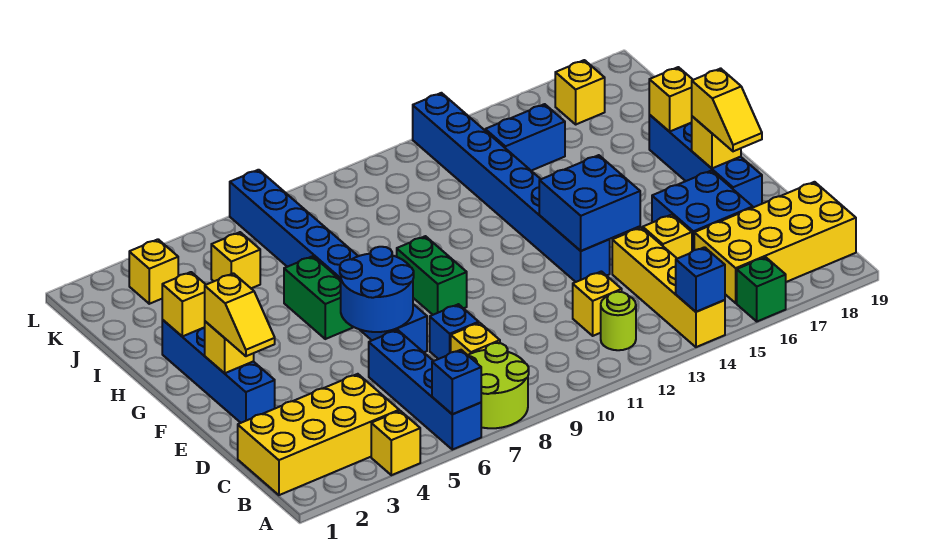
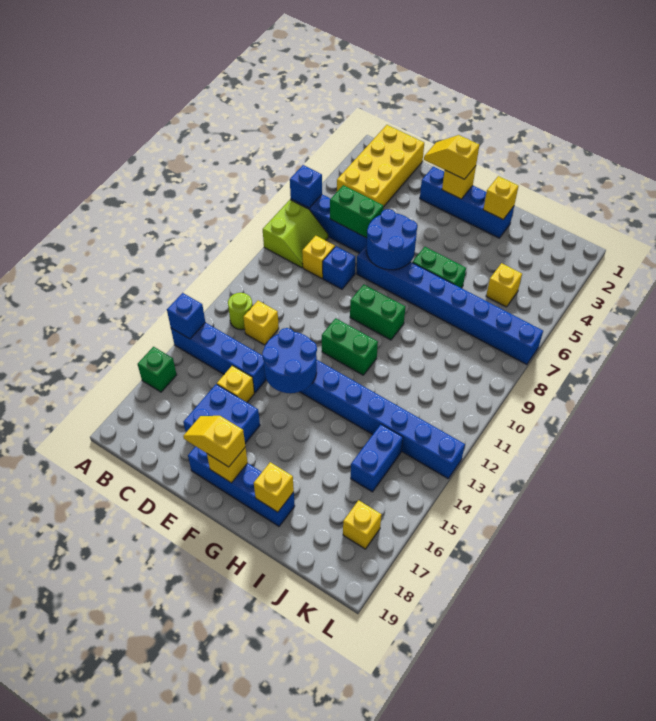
yellow brick A4 level 1 -> none
lime round brick A7:B8 level 1 -> lime slope A7:B8 level 1 top A
yellow brick A14:D14 level 1 -> blue brick A14:D14 level 1
yellow brick B16:C19 level 1 -> none
none -> green brick C6:D6 level 2
blue brick E13:F14 level 2 -> blue round brick E13:F14 level 2
none -> green brick F11:G11 level 1
yellow brick K3 level 1 -> none

